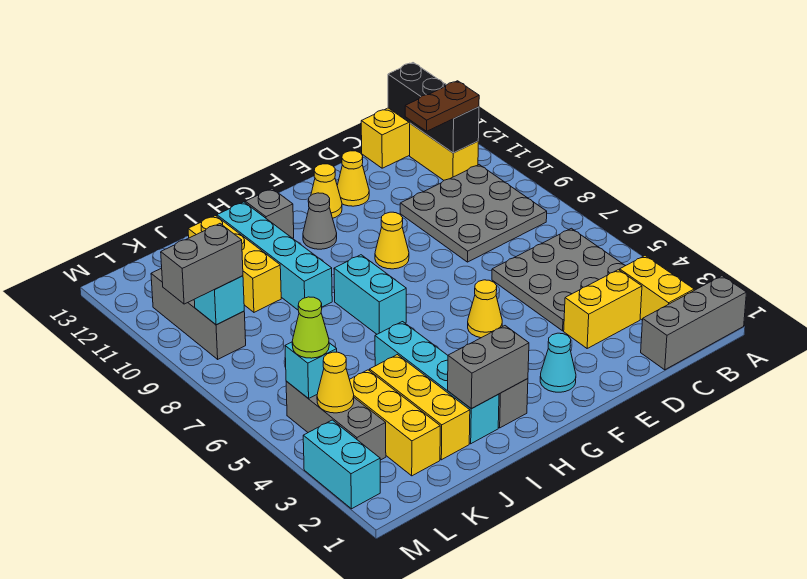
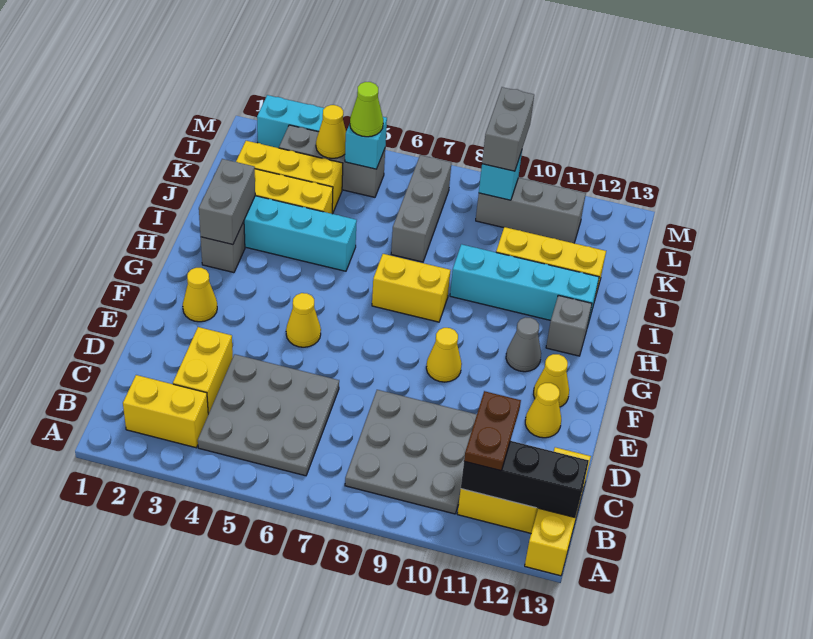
grey brick A1:C1 level 1 -> grey brick J7:L7 level 1
cyan cone F2 level 1 -> yellow cone F2 level 1
cyan brick H7:H8 level 1 -> yellow brick H7:H8 level 1

